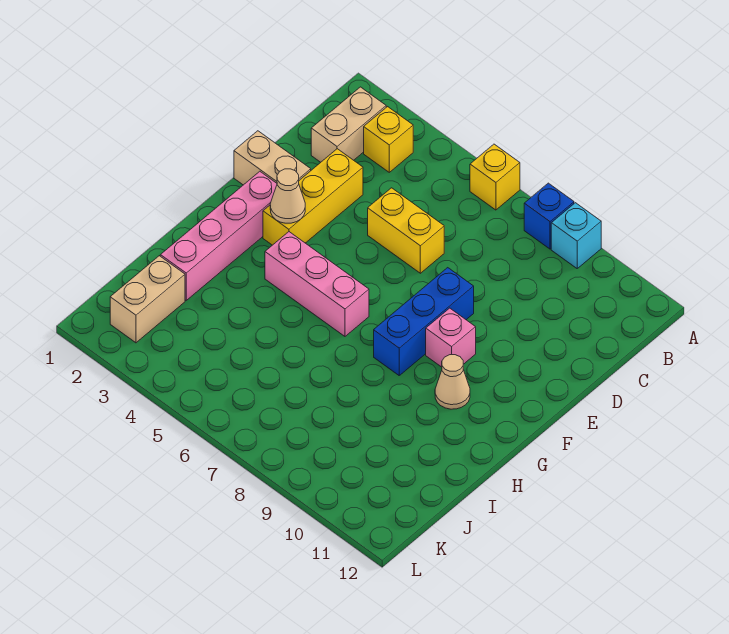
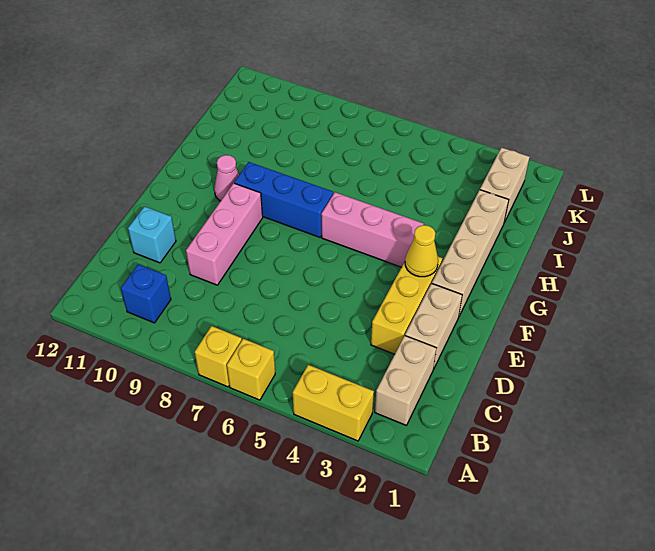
blue brick A8 level 1 -> blue brick B10 level 1
cyan brick A9 level 1 -> cyan brick D11 level 1
yellow brick B3 level 1 -> yellow brick A7 level 1
yellow brick D5:D6 level 1 -> yellow brick A3:A4 level 1
tan brick E1:E2 level 1 -> tan brick D2:E2 level 1
blue brick E8:G8 level 1 -> blue brick G7:G9 level 1
pink brick F2:I2 level 1 -> tan brick F2:I2 level 1
tan cone F3 level 2 -> yellow cone F3 level 2
pink brick F9 level 1 -> pink brick D9:F9 level 1
tan cone G10 level 1 -> pink cone G10 level 1

